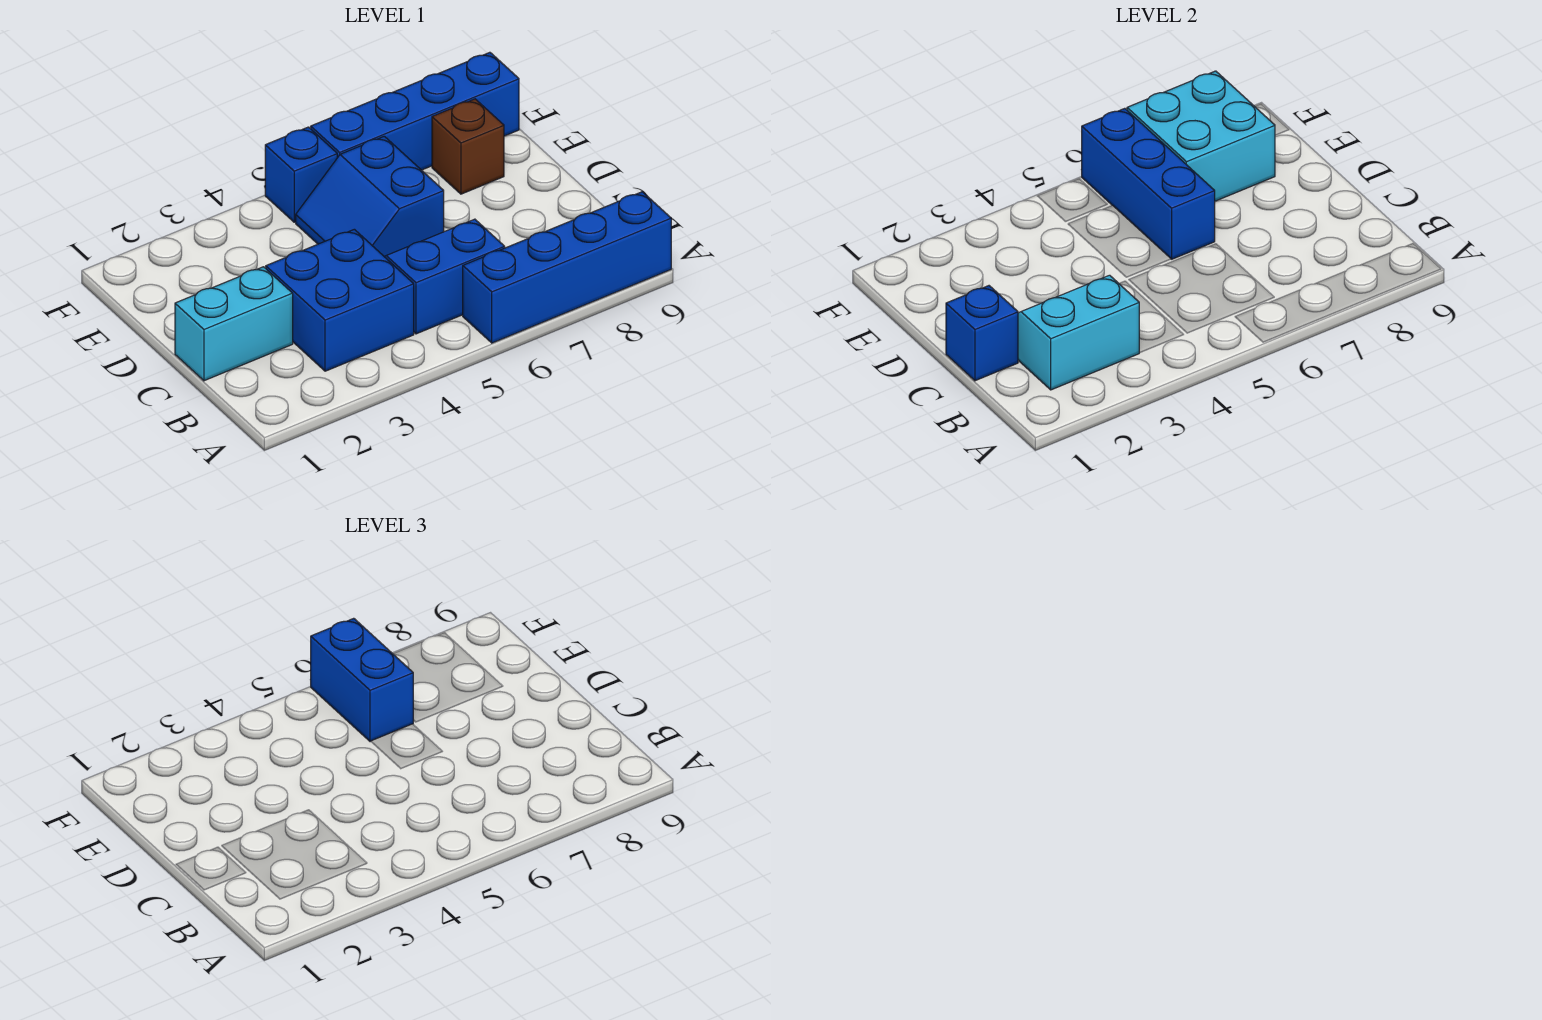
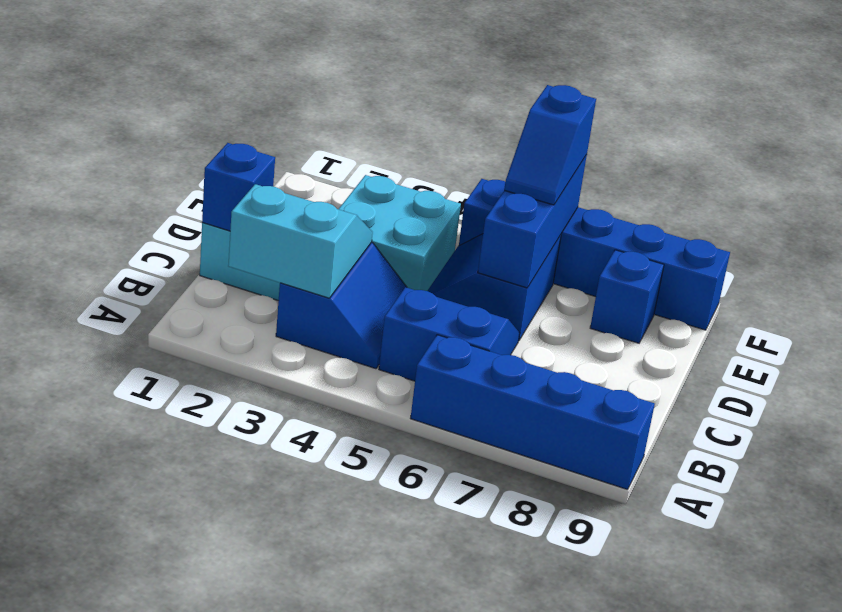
blue brick B3:C4 level 1 -> blue slope B3:C4 level 1 top 3
blue brick E6:F6 level 3 -> blue slope E6:F6 level 3 top F
cyan brick E7:F8 level 2 -> cyan brick D3:E4 level 1
brown brick E8 level 1 -> blue brick E8 level 1

